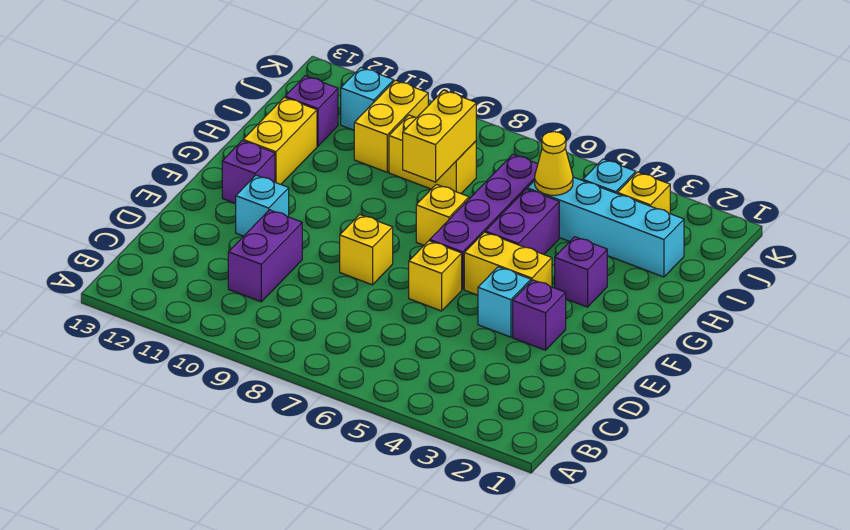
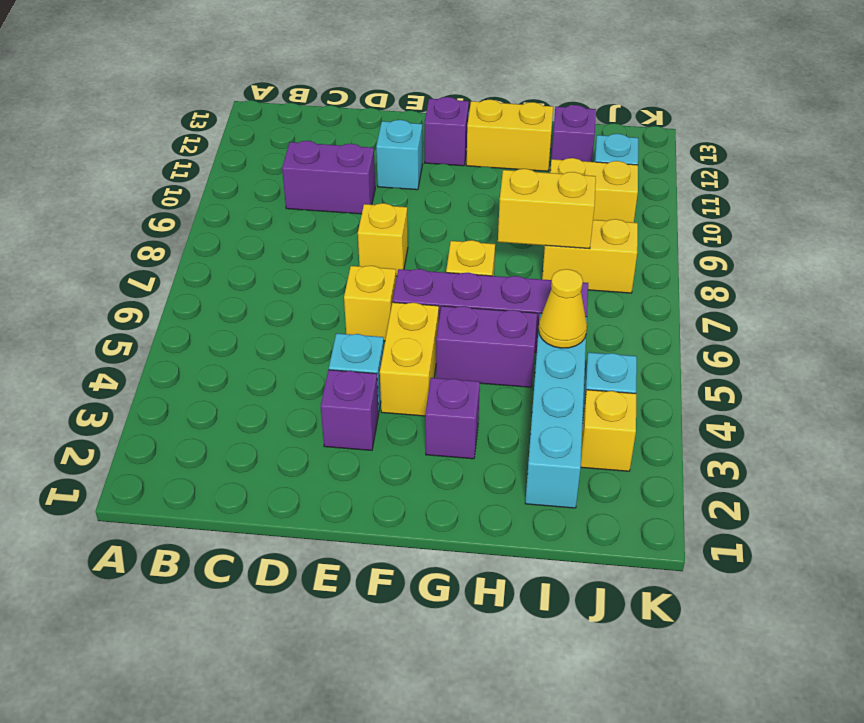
yellow brick I8:I9 level 1 -> yellow brick I8:J8 level 1

